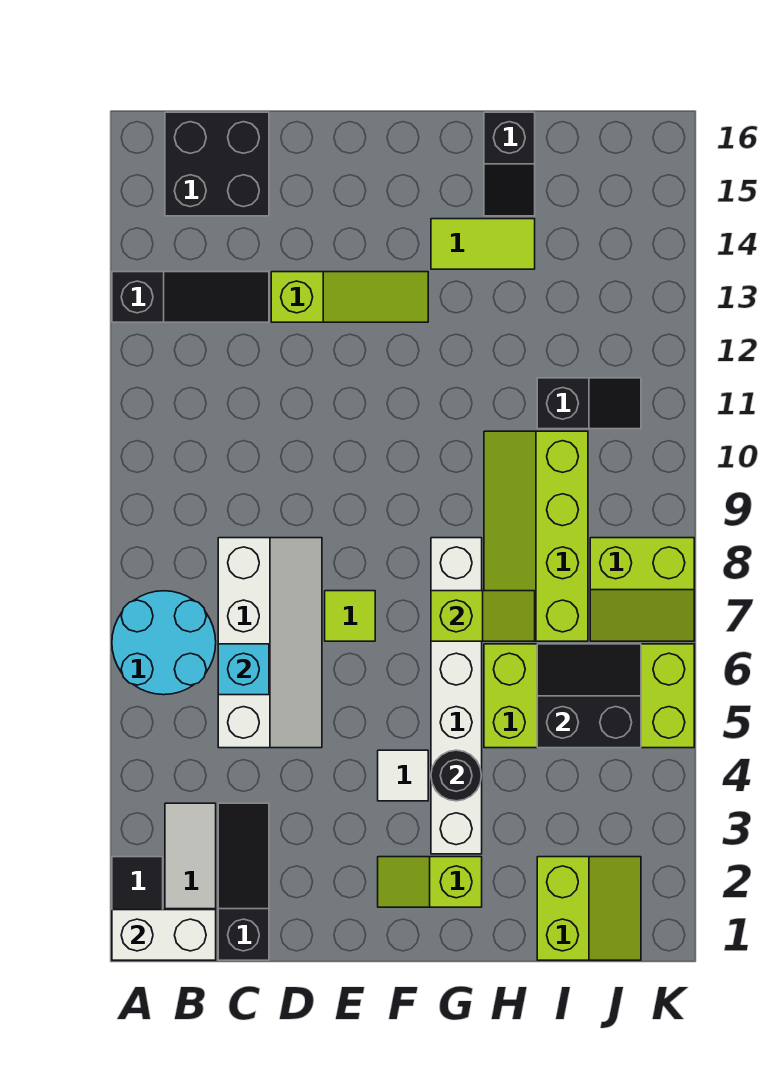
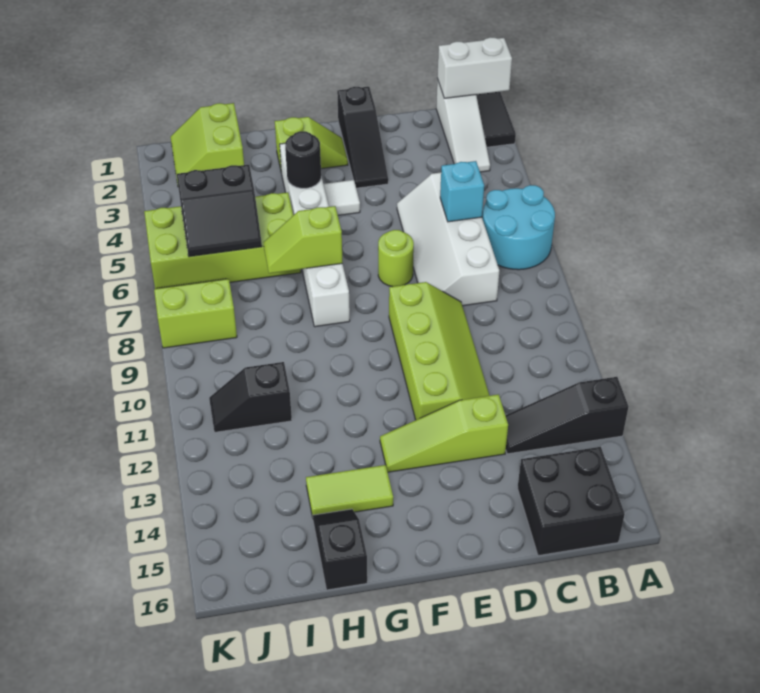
black slope C1:C3 level 1 top 1 -> black slope E1:E3 level 1 top 1
lime tile E7 level 1 -> lime round brick E7 level 1
lime slope H7:I10 level 1 top I -> lime slope D9:E12 level 1 top E

